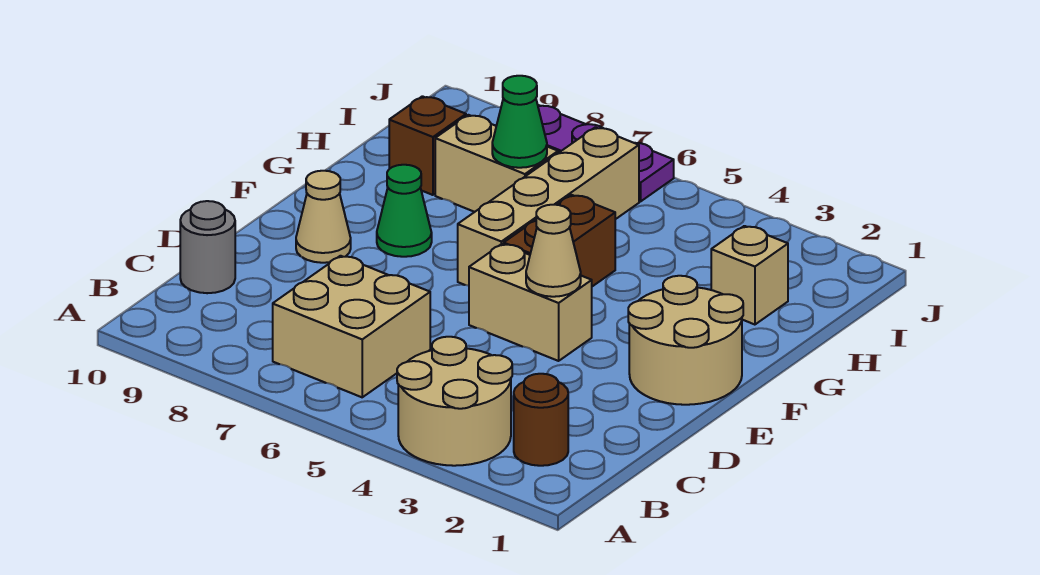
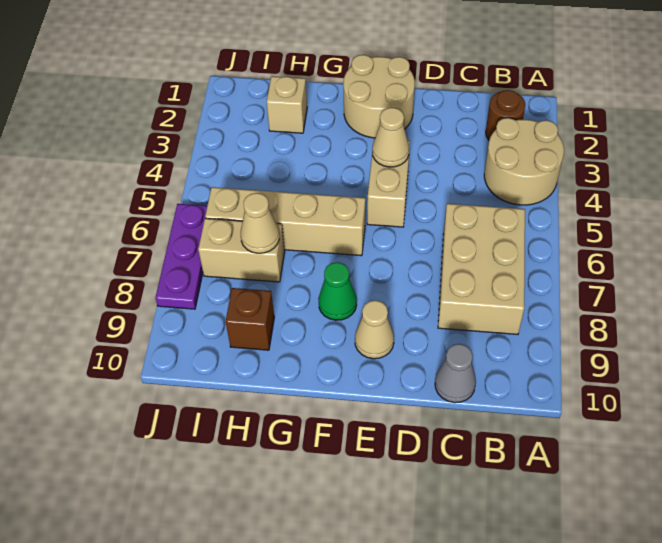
tan brick B6:C7 level 1 -> tan brick B6:C8 level 1
grey round brick C10 level 1 -> grey cone C10 level 1
brown brick F5:G5 level 1 -> none
tan brick H7:H8 level 1 -> tan brick H7:I7 level 1
green cone H7 level 2 -> tan cone H7 level 2

